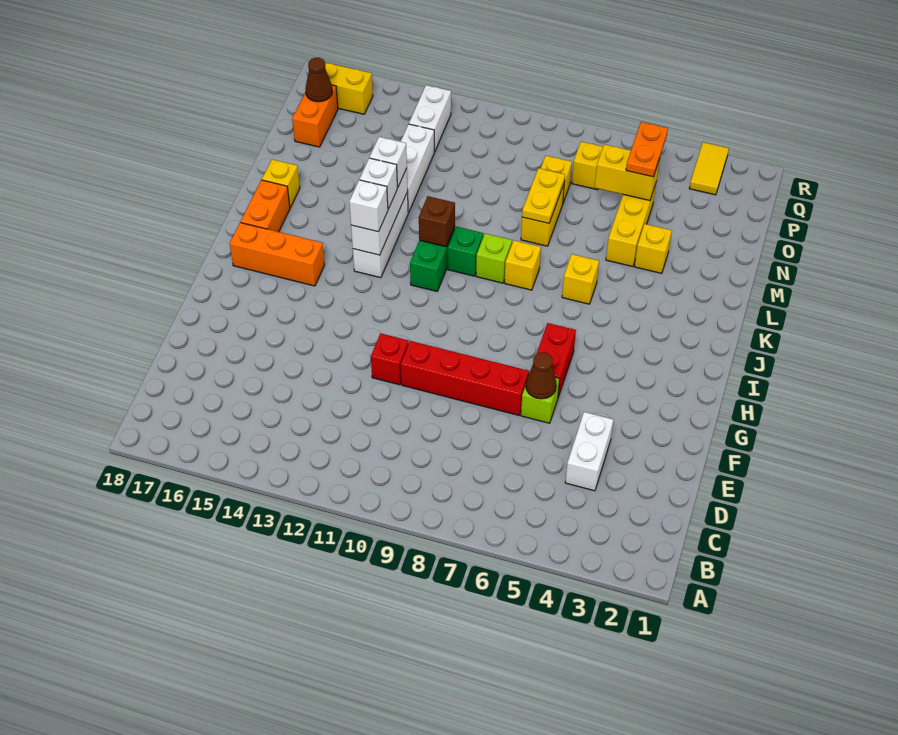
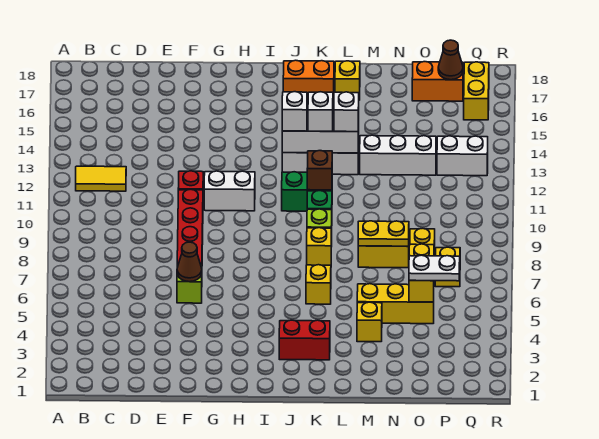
white brick D4:E4 level 1 -> white brick G11:H11 level 1
red brick G6:H6 level 1 -> red brick J3:K3 level 1
orange brick I15:I17 level 1 -> none
orange plate O5:P5 level 3 -> white plate O5:P5 level 3
yellow tile Q3:R3 level 1 -> yellow tile B12:C12 level 1

